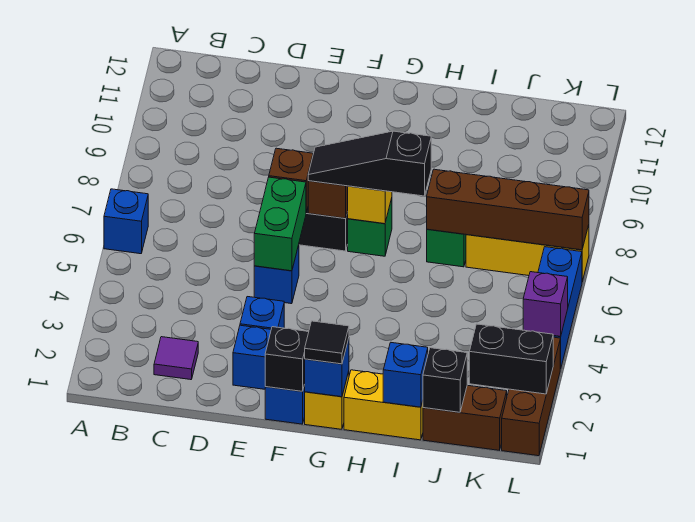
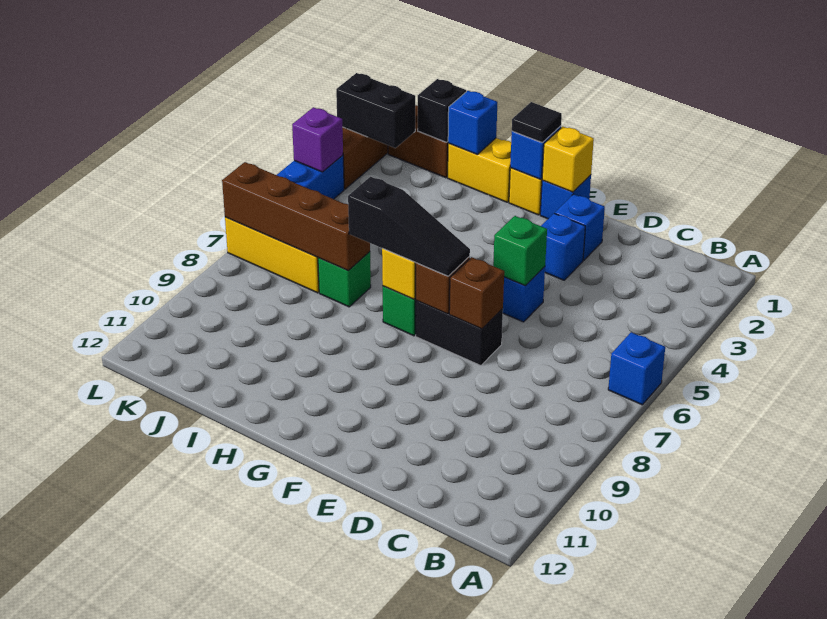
purple tile C2 level 1 -> none
green brick E5:E6 level 2 -> green brick E5 level 2
black brick F1 level 2 -> yellow brick F1 level 2

